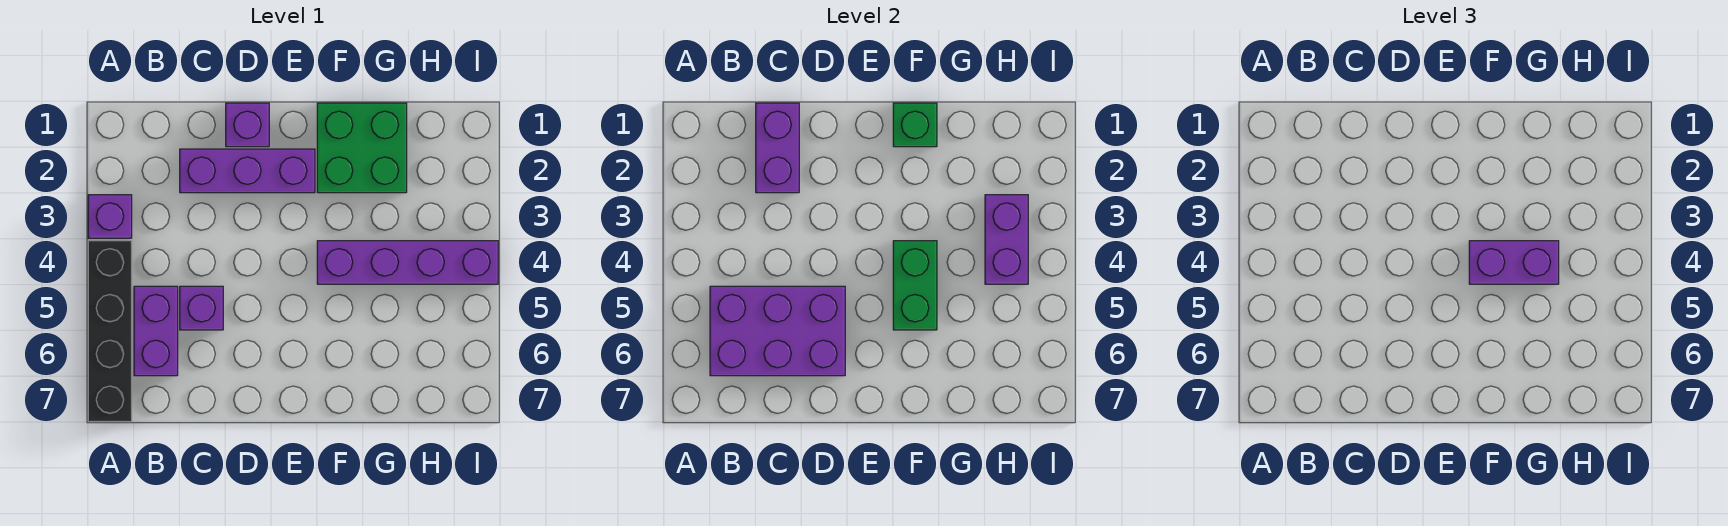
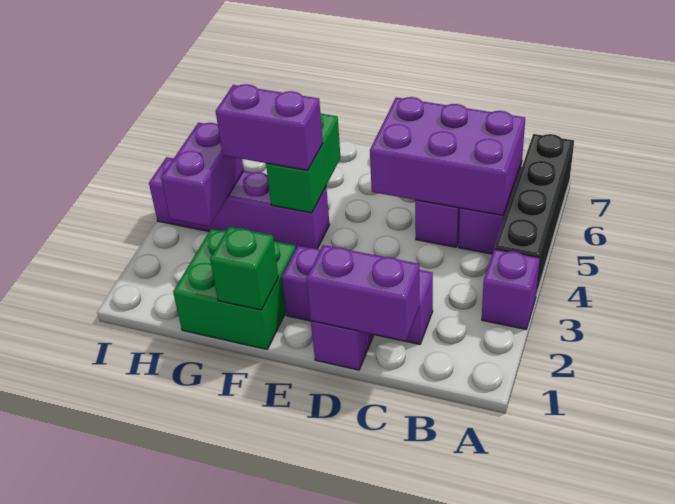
purple brick C1:C2 level 2 -> purple brick C1:D1 level 2

